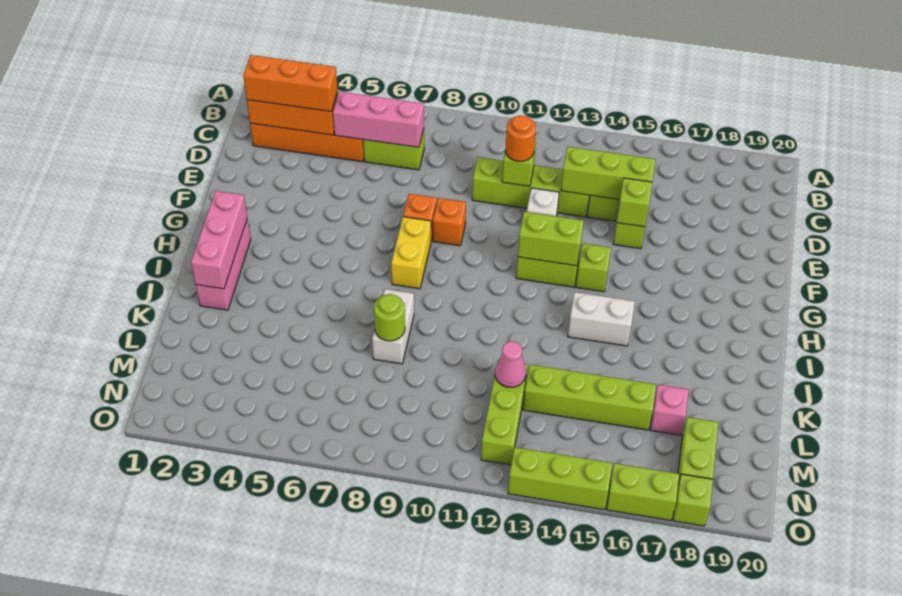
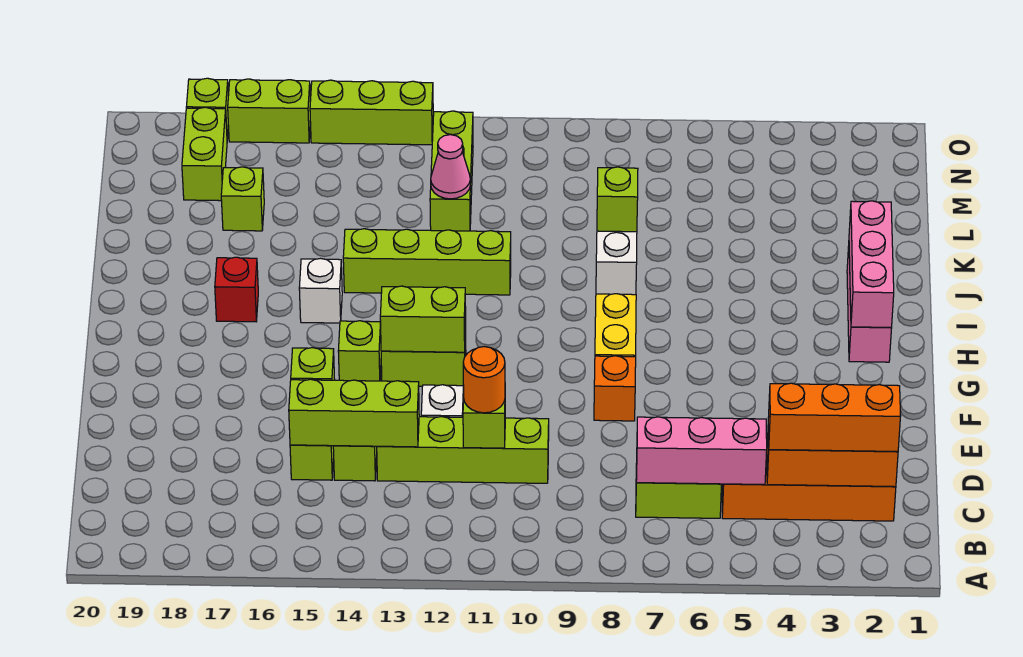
orange brick F9 level 1 -> none
white brick I14:I15 level 1 -> white brick I15 level 1
none -> red brick I17 level 1
lime round brick K8 level 2 -> lime brick K8 level 2
lime brick L13:L16 level 1 -> lime brick J11:J14 level 1
pink brick L17 level 1 -> lime brick L17 level 1

